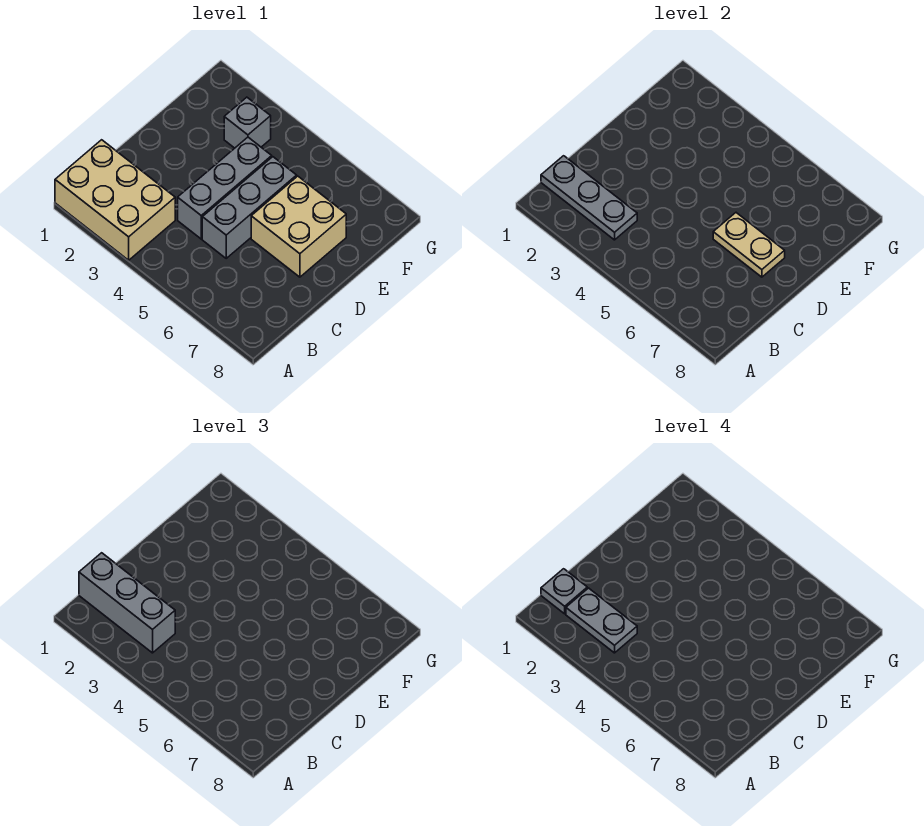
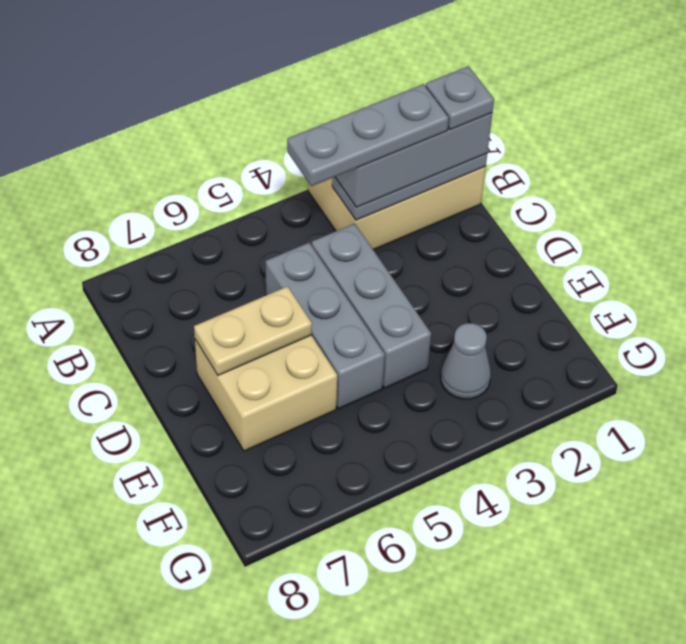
grey plate B2:B3 level 4 -> grey plate B2:B4 level 4
grey brick F3 level 1 -> grey cone F3 level 1

